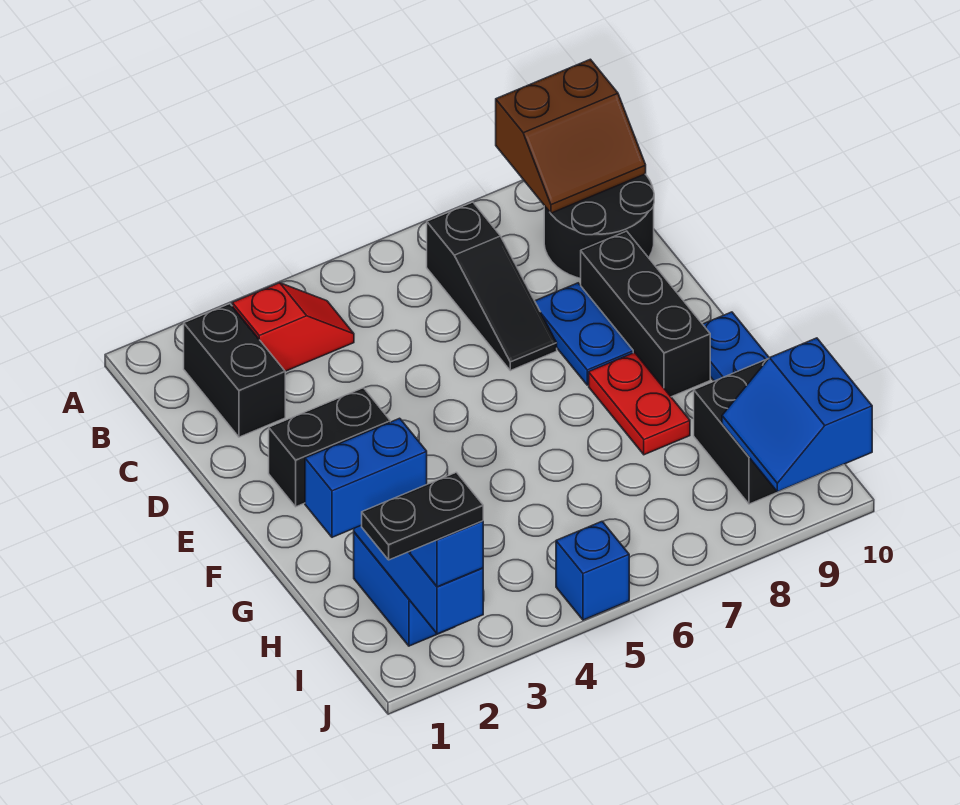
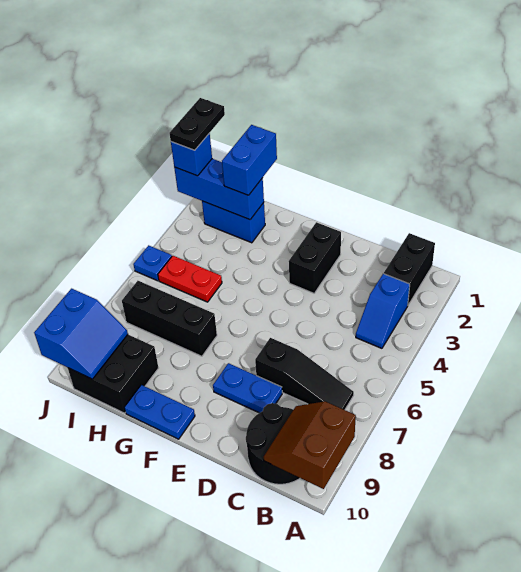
black brick B2:C2 level 1 -> black brick B1:B2 level 1
red slope B3:B4 level 1 top 3 -> blue slope B3:B4 level 1 top 3
black slope B7:D7 level 1 top B -> black slope B7:D7 level 1 top D
black brick D9:F9 level 1 -> black brick G7:I7 level 1
red plate F8:G8 level 1 -> red plate H5:I5 level 1
blue slope I9:J10 level 2 top 10 -> blue slope I9:J10 level 2 top J
blue brick J5 level 1 -> blue plate J5 level 1

